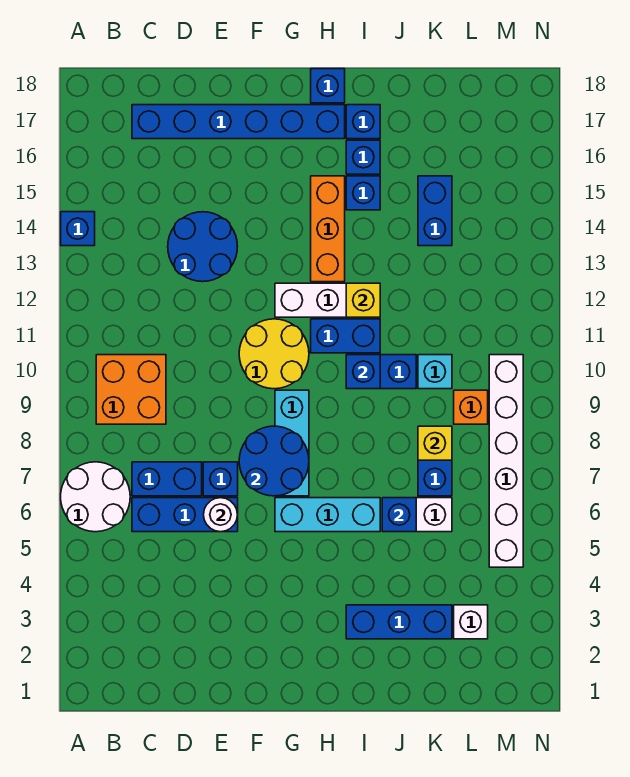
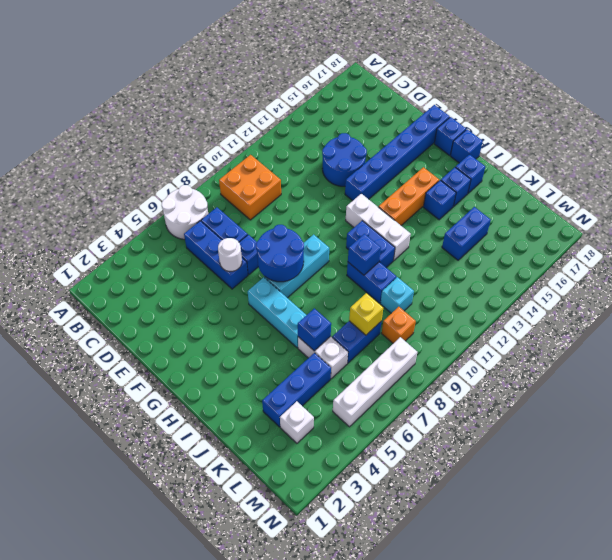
blue brick A14 level 1 -> blue brick G18 level 1
blue brick C17:H17 level 1 -> blue brick F13:F18 level 1
yellow round brick F10:G11 level 1 -> none
blue brick I3:K3 level 1 -> blue brick K3:K5 level 1
yellow brick I12 level 2 -> none
white brick M5:M10 level 1 -> white brick M5:M8 level 1

